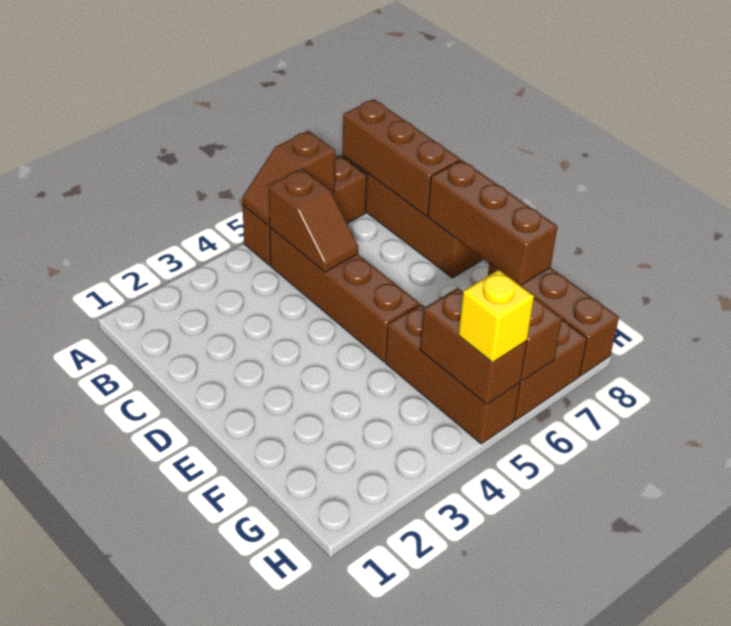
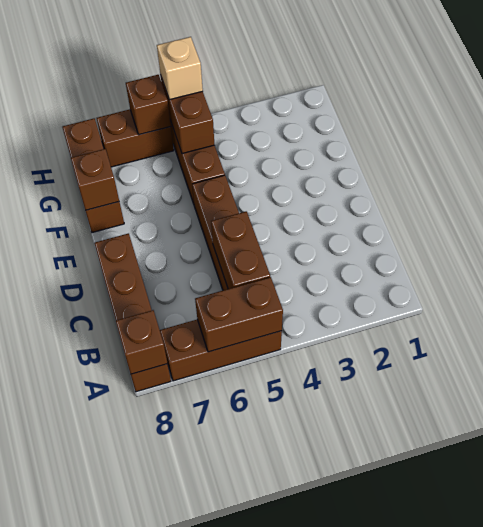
brown slope A5:A6 level 2 top 6 -> brown brick A5:A6 level 2
brown brick A8:C8 level 2 -> brown brick A8 level 2
brown slope B5:C5 level 2 top B -> brown brick B5:C5 level 2
brown brick D8:F8 level 2 -> brown brick F8 level 2
yellow brick H5 level 3 -> tan brick H5 level 3

